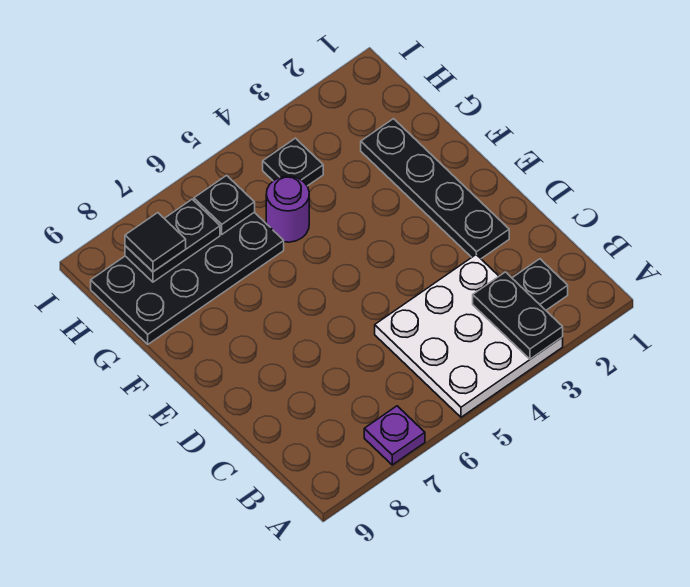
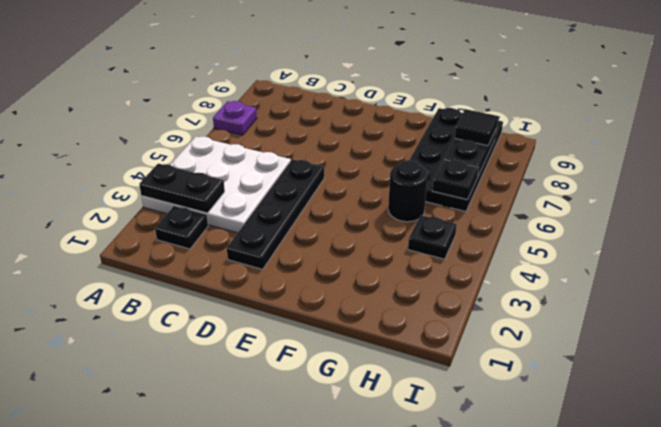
black plate D2:G2 level 1 -> black plate D2:D5 level 1
purple round brick G5 level 1 -> black round brick G5 level 1

